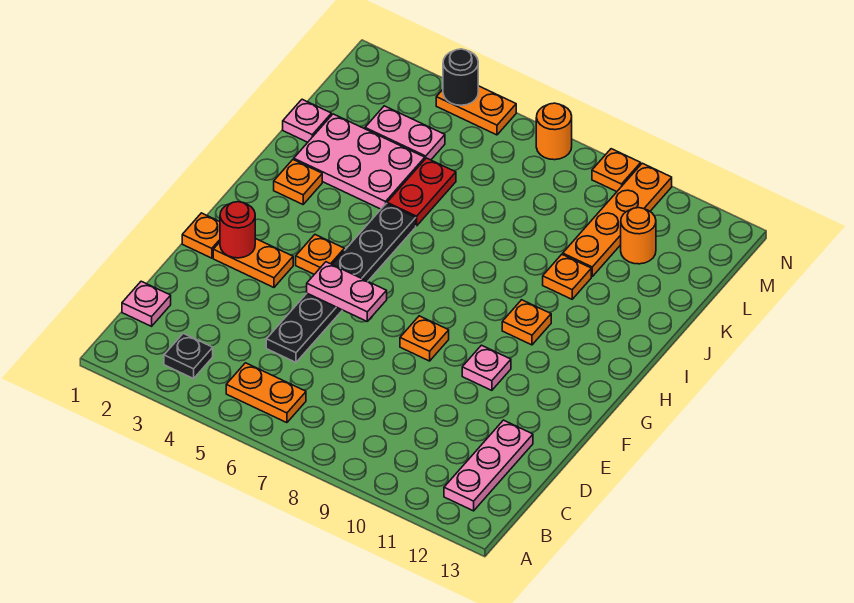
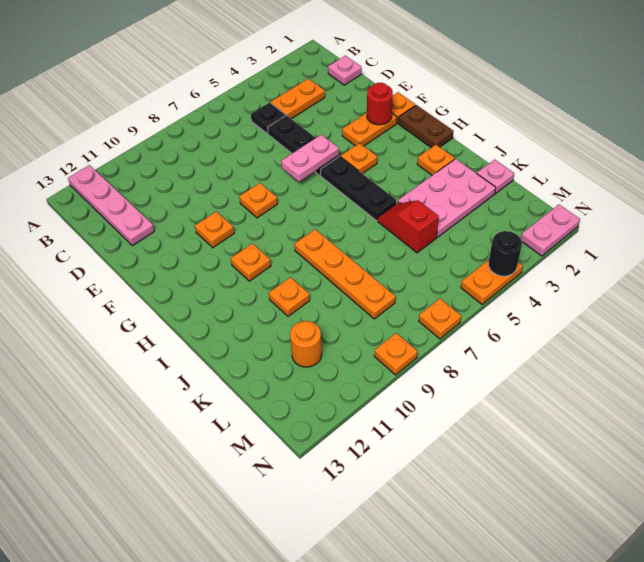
black plate B3 level 1 -> black plate C5 level 1
orange plate B5:B6 level 1 -> orange plate C3:C4 level 1
pink plate B12:D12 level 1 -> pink plate A12:D12 level 1
pink plate F10 level 1 -> orange plate F10 level 1
none -> brown plate G1:H1 level 1
red plate J5:K5 level 1 -> red slope J5:K5 level 1 top K
orange plate K10:N10 level 1 -> orange plate I8:L8 level 1
pink plate L3:L4 level 1 -> pink plate N1:N2 level 1
orange round brick N7 level 1 -> orange plate N7 level 1

